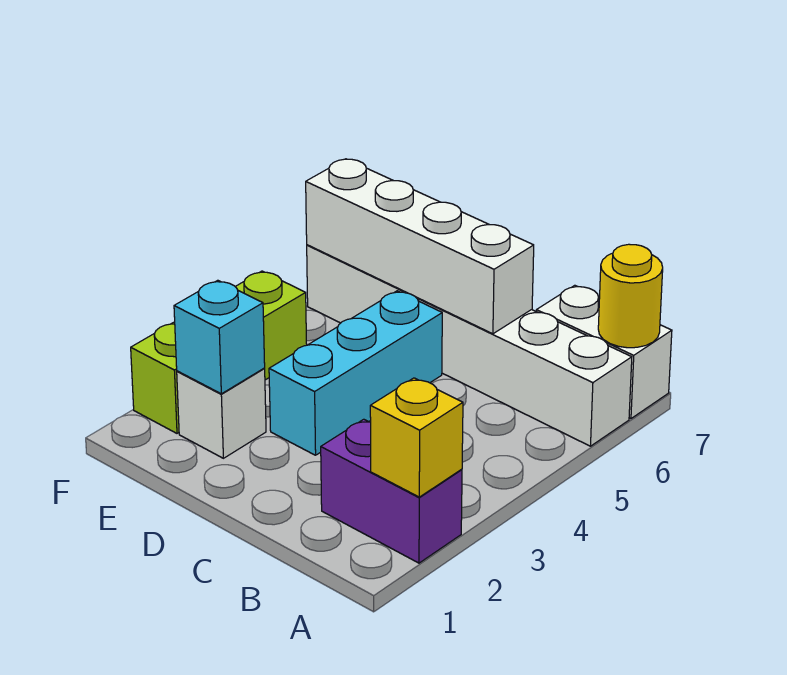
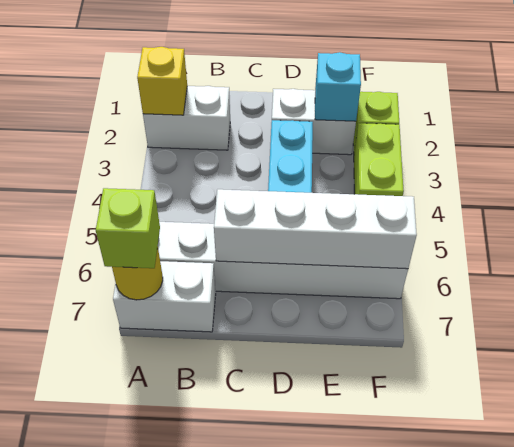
purple brick A2:B2 level 1 -> white brick A2:B2 level 1
none -> lime brick A7 level 3
white brick E2 level 1 -> white brick D2:E2 level 1

